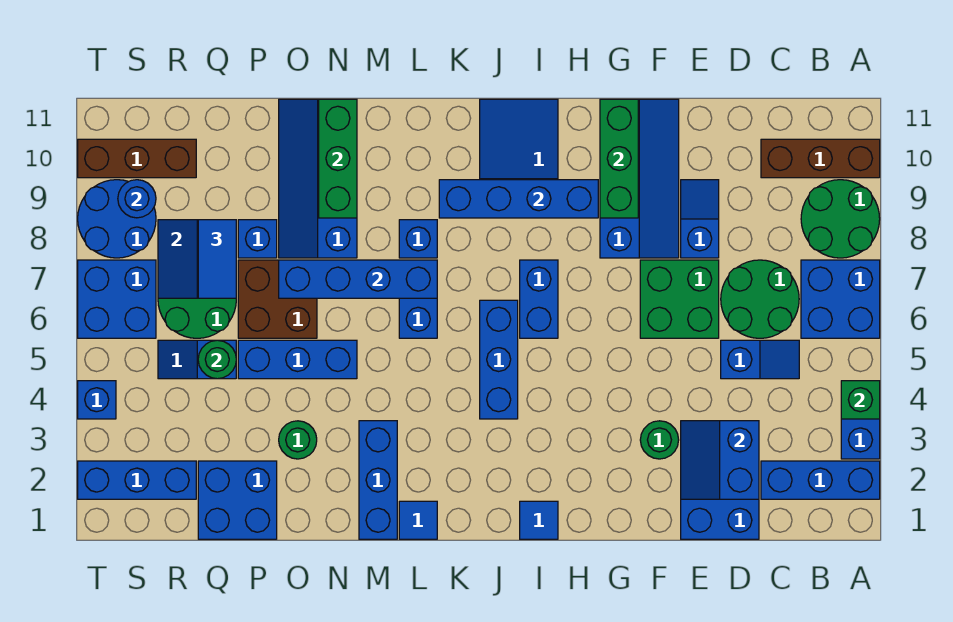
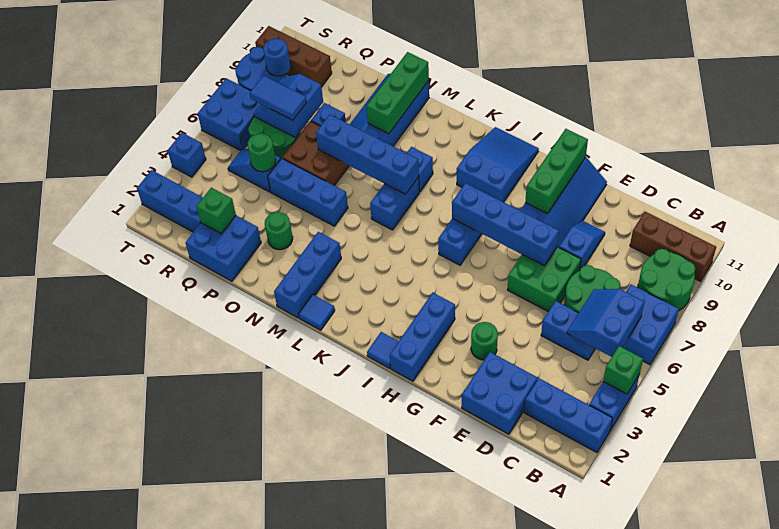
blue slope D2:E3 level 2 top D -> blue slope B5:C6 level 2 top B
blue brick H9:K9 level 2 -> blue brick F7:I7 level 2
blue brick J4:J6 level 1 -> blue brick H1:H3 level 1
none -> green brick Q2 level 2
blue tile Q7:Q8 level 3 -> blue tile Q7:R7 level 3

